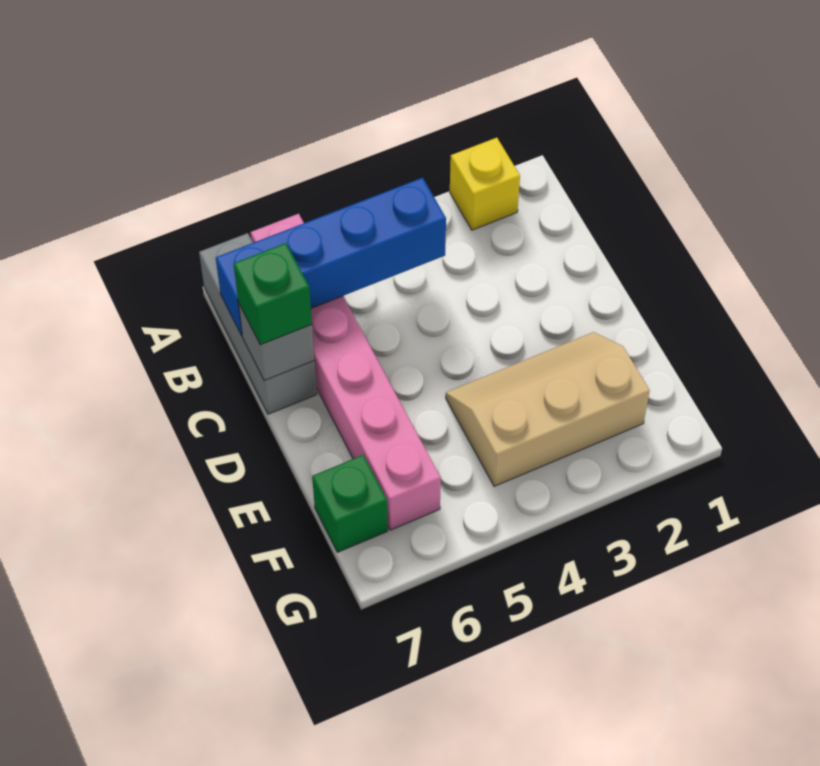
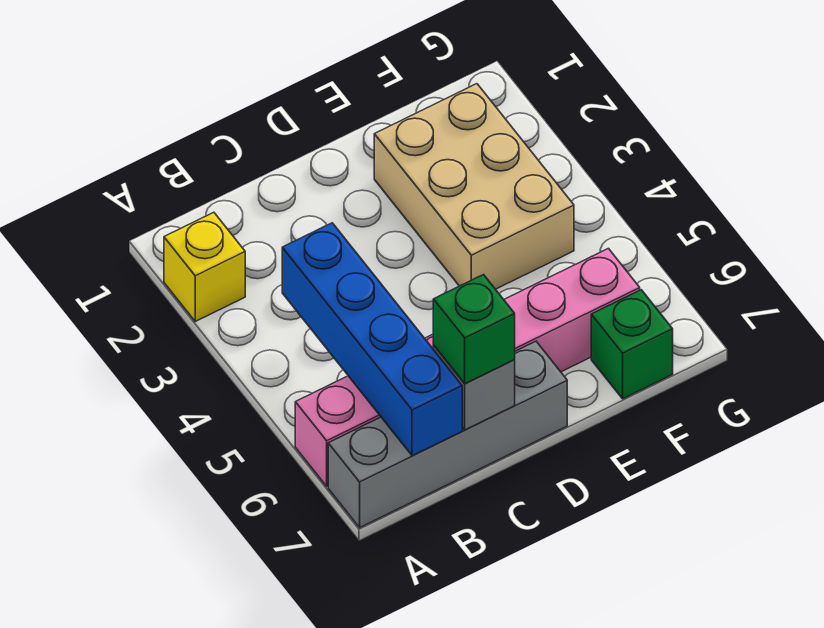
grey brick A7:C7 level 1 -> grey brick A7:D7 level 1
tan slope E2:F4 level 1 top F -> tan brick E2:F4 level 1

